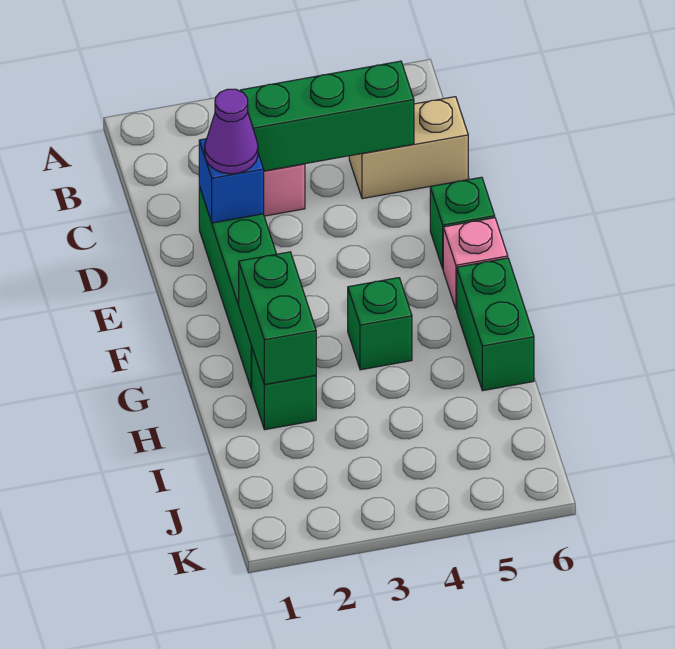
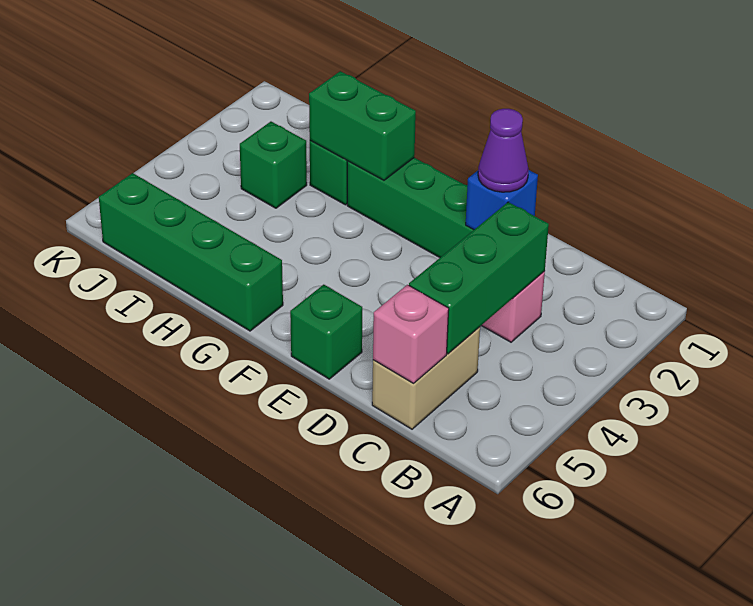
pink brick F6 level 1 -> pink brick C6 level 2
green brick G4 level 1 -> green brick I3 level 1
green brick G6:H6 level 1 -> green brick G6:J6 level 1

